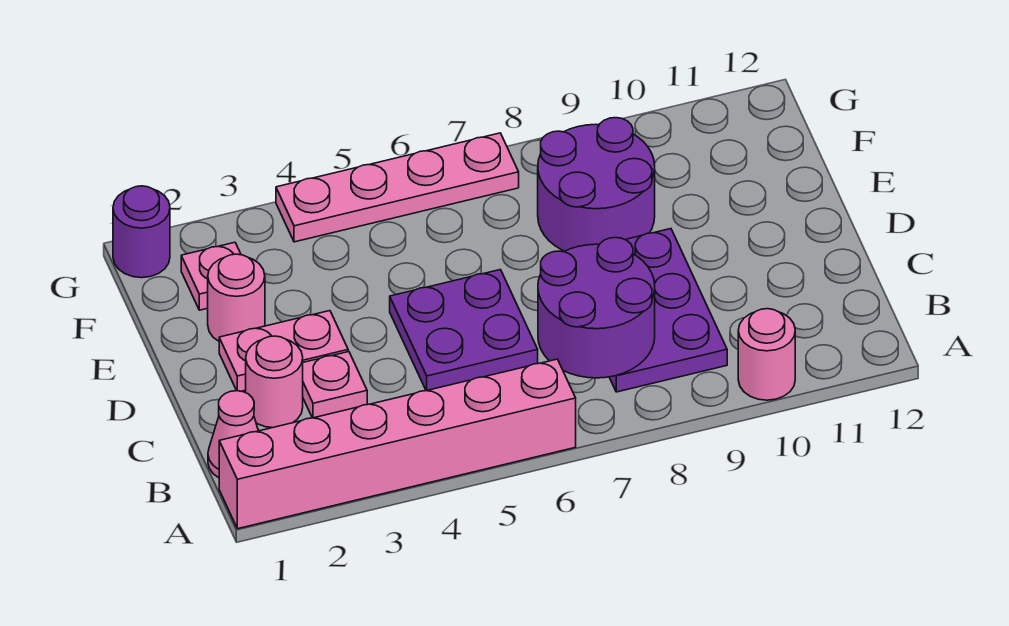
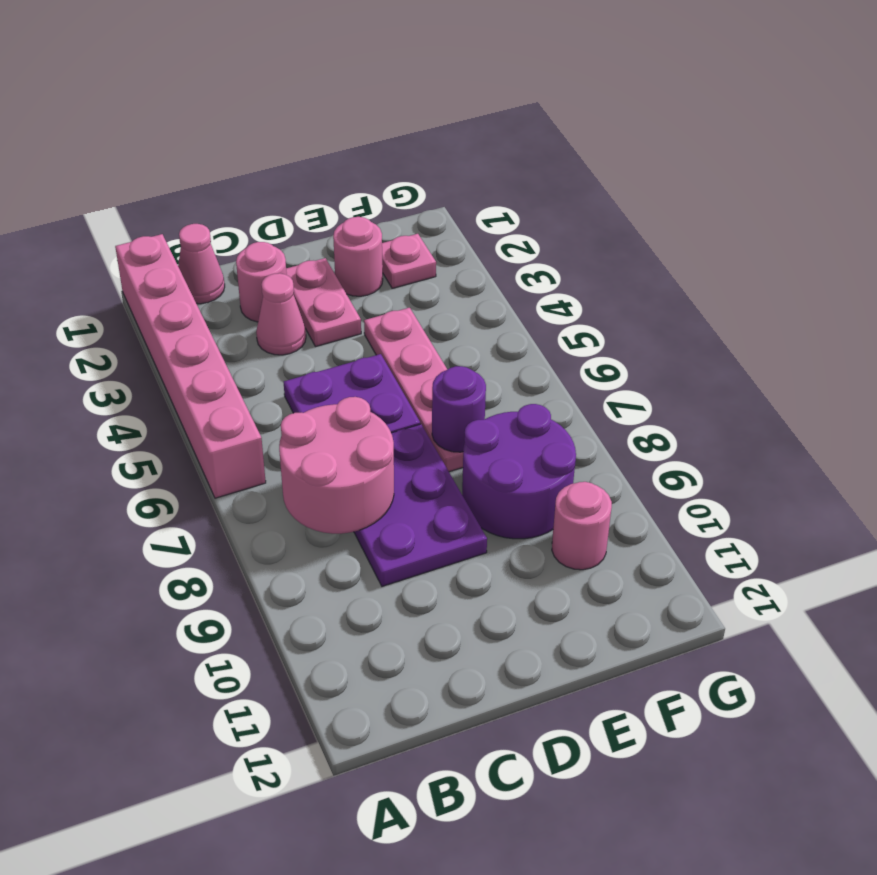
pink round brick A10 level 1 -> pink round brick F10 level 1
purple round brick B7:C8 level 2 -> pink round brick B7:C8 level 2
purple plate B8:D9 level 1 -> purple plate C7:D9 level 1
pink plate C3 level 1 -> pink cone C3 level 1
purple round brick G1 level 1 -> purple round brick E7 level 2
pink plate G4:G7 level 1 -> pink plate E4:E7 level 1

